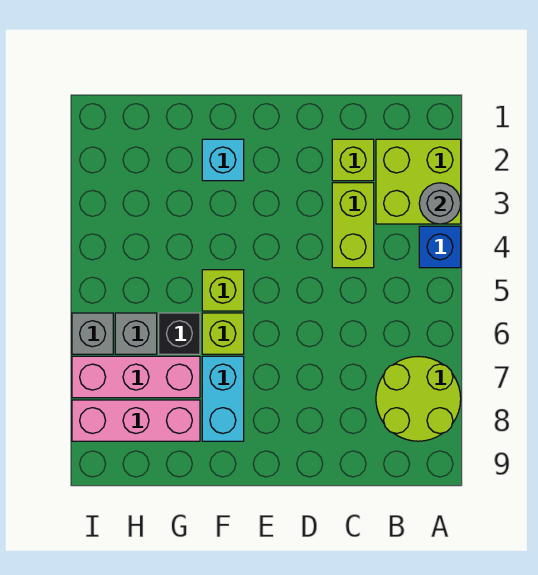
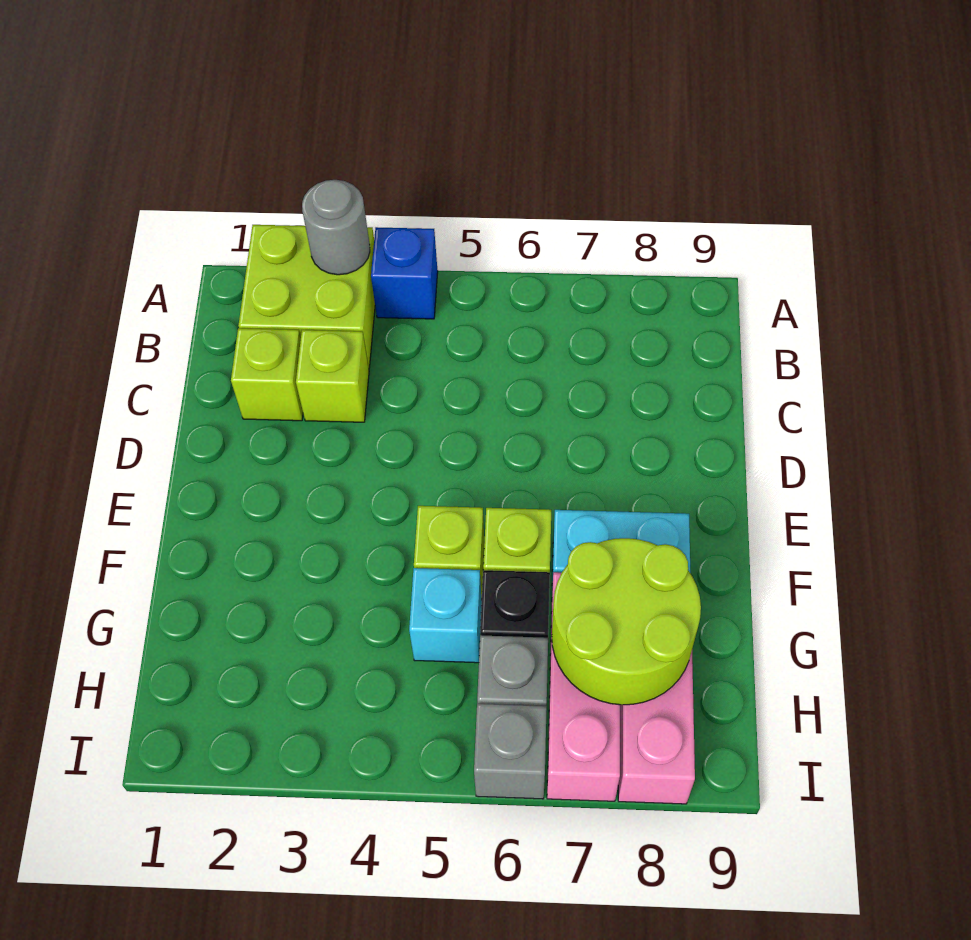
lime round brick A7:B8 level 1 -> lime round brick G7:H8 level 2
lime brick C3:C4 level 1 -> lime brick C3 level 1
cyan brick F2 level 1 -> cyan brick G5 level 1

